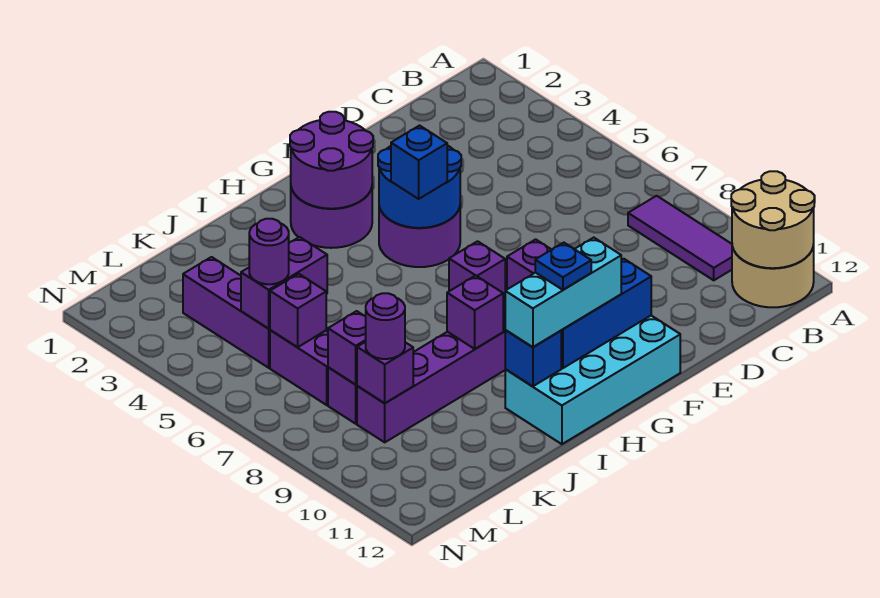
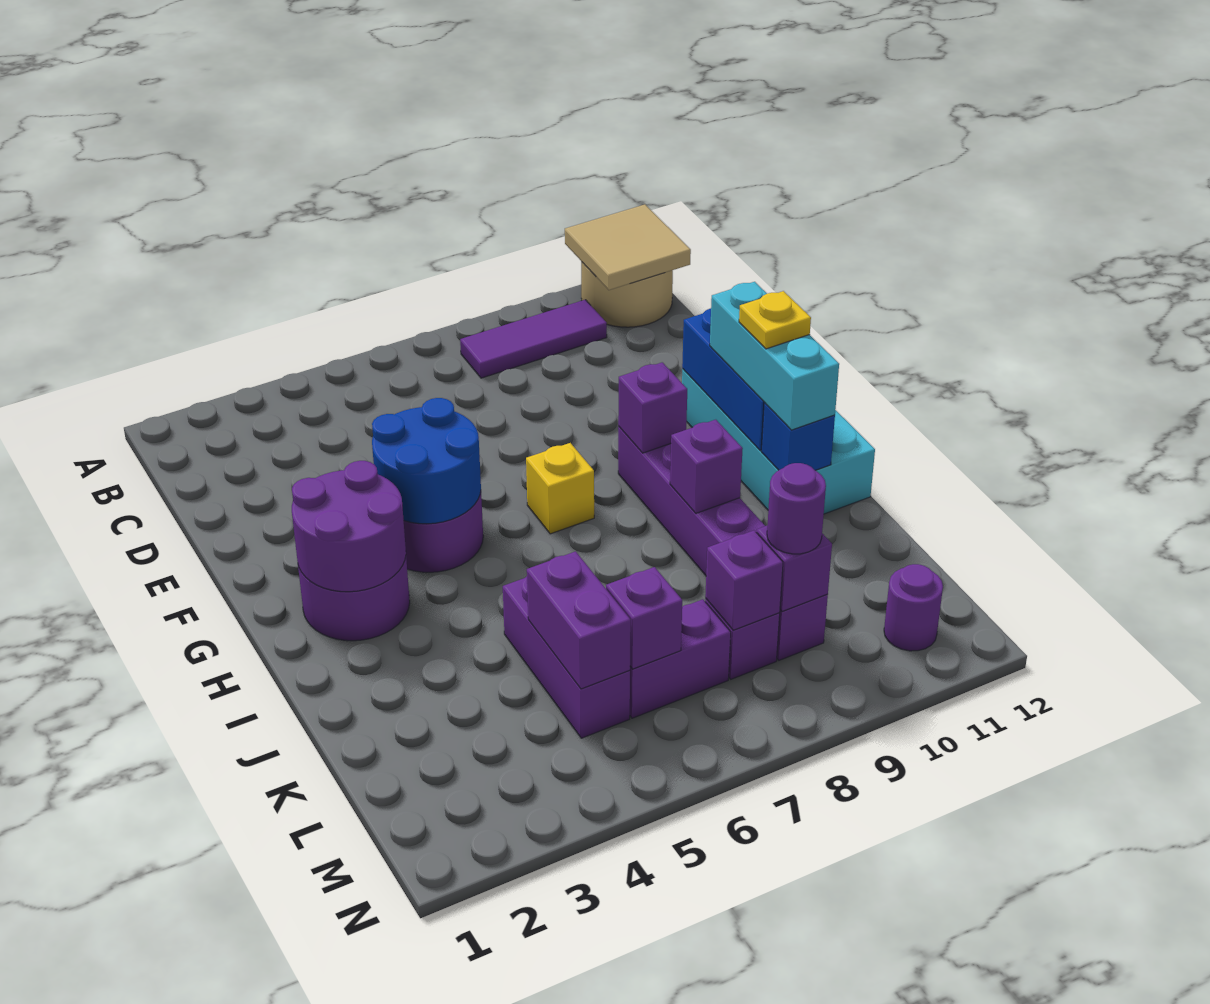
tan round brick A11:B12 level 2 -> tan tile A11:B12 level 2
blue brick G5 level 3 -> none
purple brick G7 level 1 -> yellow brick G7 level 1
blue plate H11 level 4 -> yellow plate H11 level 4
purple brick L3:L5 level 1 -> purple brick J5:L5 level 1
purple round brick L5 level 3 -> purple round brick M11 level 1

